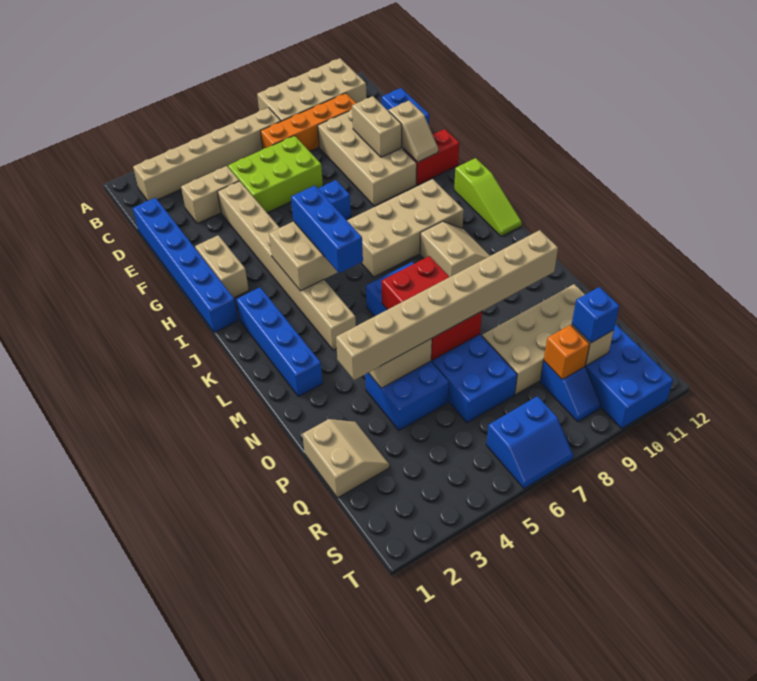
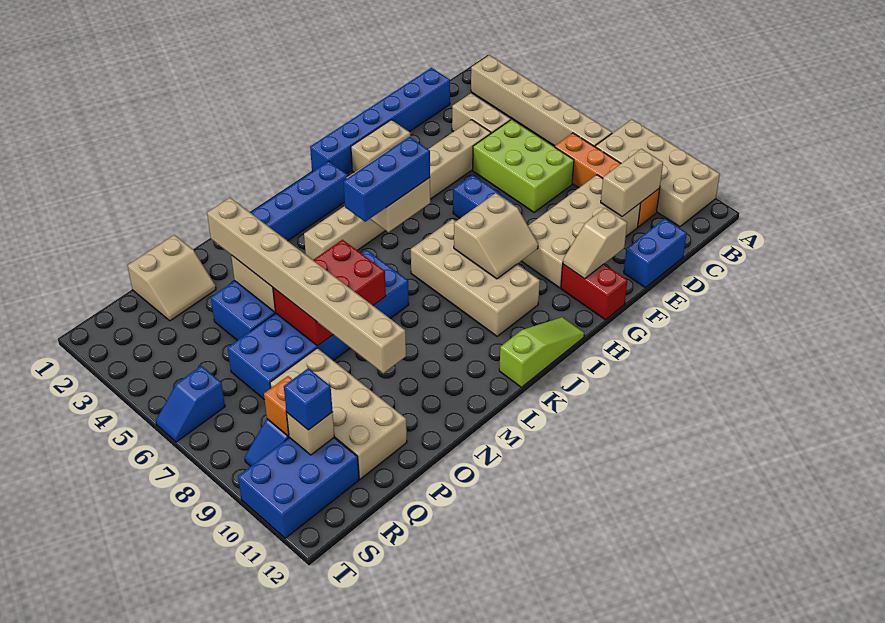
tan brick E10:F10 level 2 -> tan brick C10:D10 level 2
lime slope I12:K12 level 1 top I -> lime slope I12:K12 level 1 top K
tan slope K9:L10 level 1 top 9 -> tan slope H8:I9 level 2 top 8
blue slope S6:T7 level 1 top S -> blue slope S6:T6 level 1 top S

